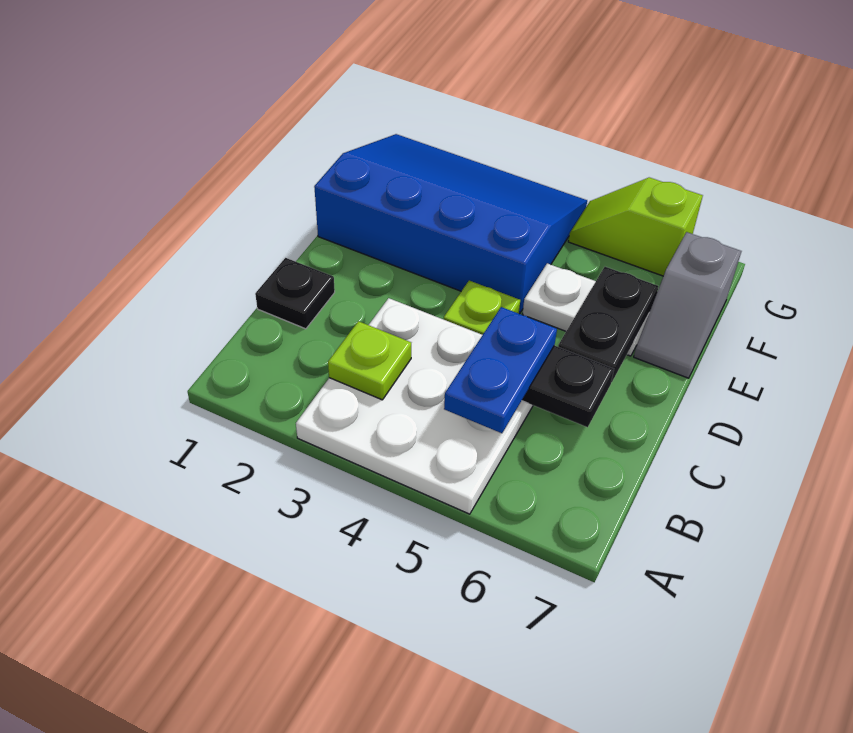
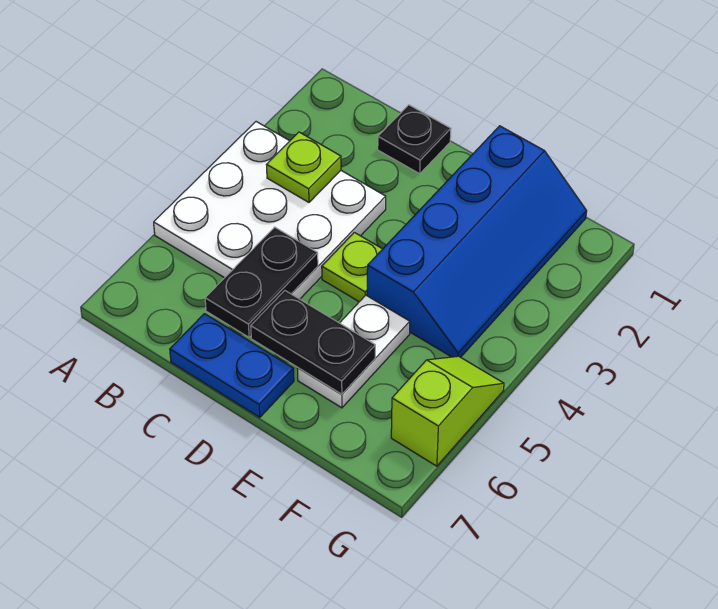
blue plate B5:C5 level 3 -> blue plate C7:D7 level 1
blue slope E1:G4 level 1 top E -> blue slope E1:F4 level 1 top E
grey slope E7:F7 level 1 top F -> none

